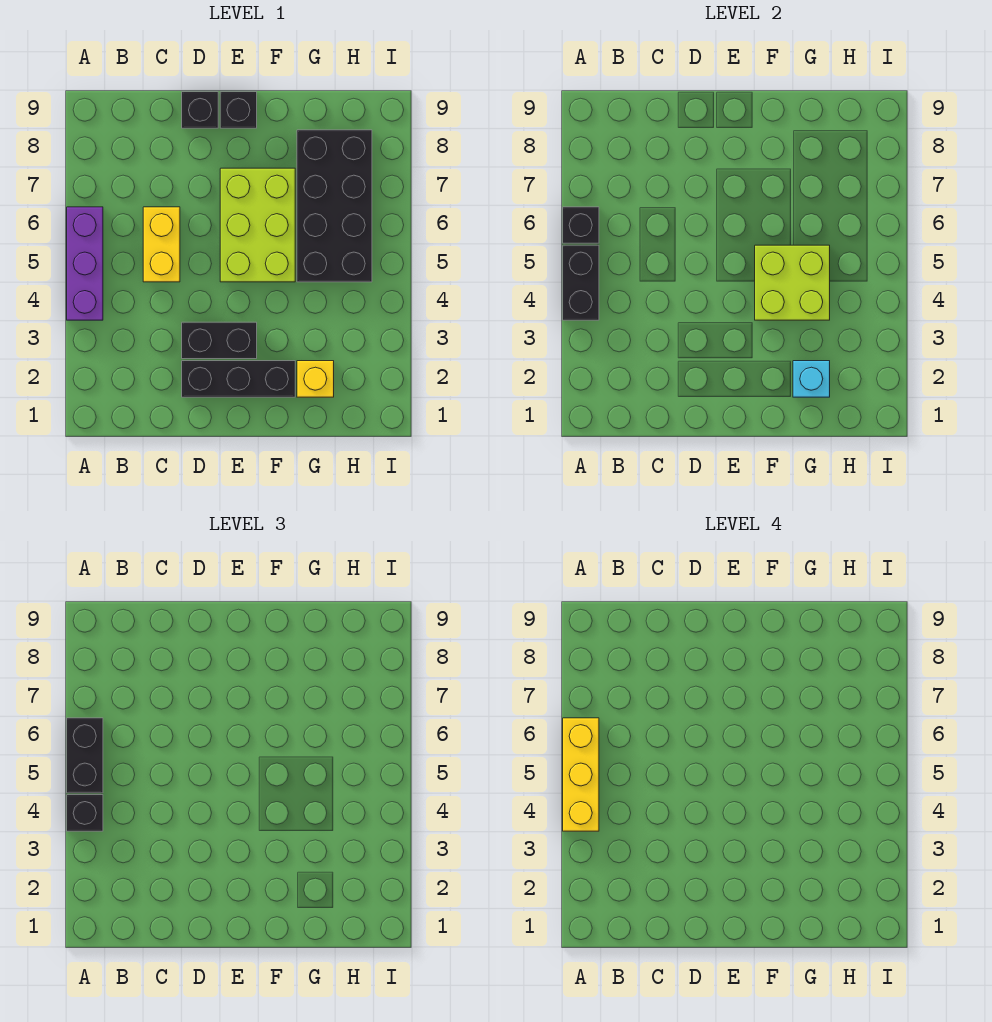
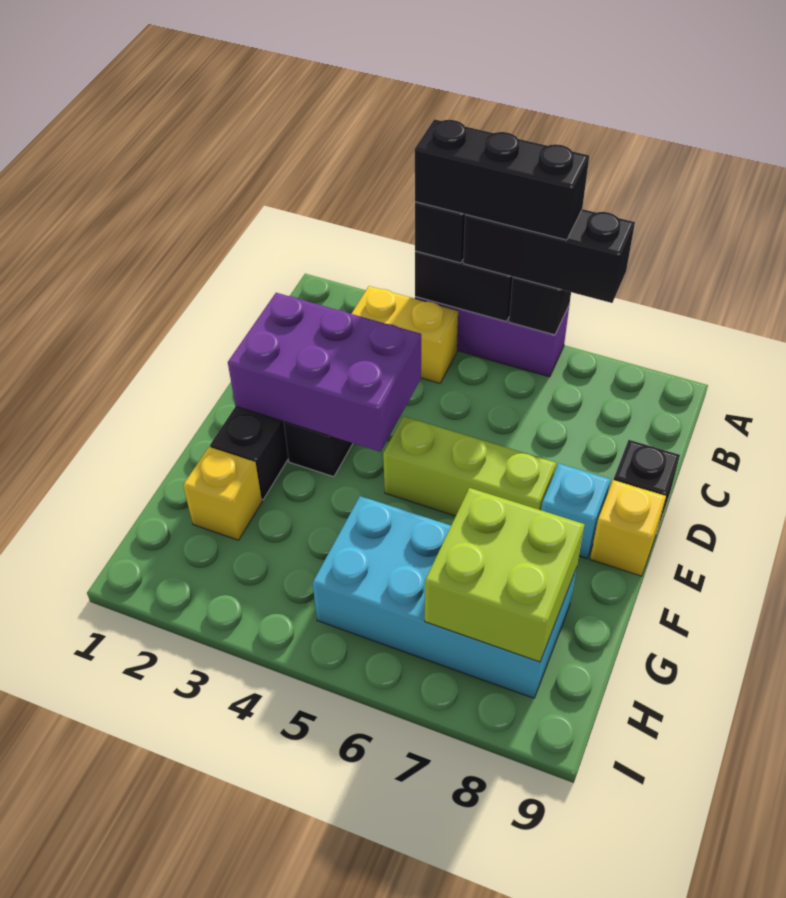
yellow brick A4:A6 level 4 -> black brick A4:A6 level 4
black brick A5:A6 level 3 -> black brick A5:A7 level 3
yellow brick C5:C6 level 1 -> yellow brick B3:B4 level 1
none -> purple brick D2:E4 level 2
lime brick E5:F7 level 1 -> lime brick E5:E7 level 1
black brick E9 level 1 -> yellow brick E9 level 1
lime brick F4:G5 level 2 -> lime brick G7:H8 level 2
cyan brick G2 level 2 -> cyan brick E8 level 1
black brick G5:H8 level 1 -> cyan brick G5:H8 level 1

